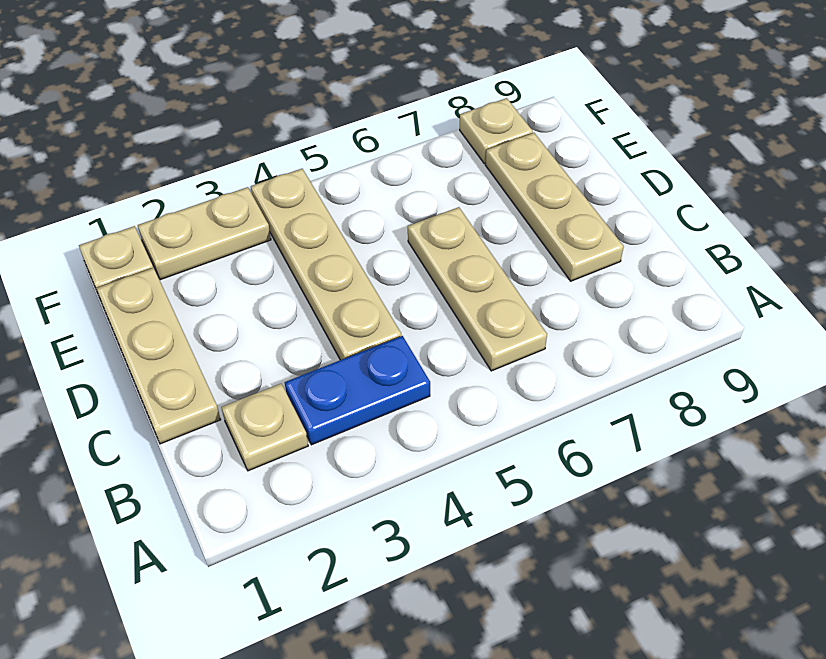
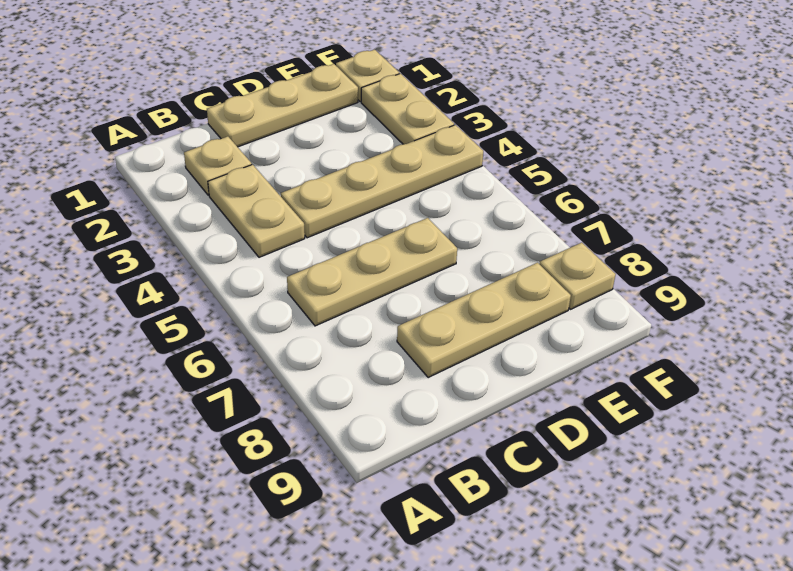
blue plate B3:B4 level 1 -> tan plate B3:B4 level 1

